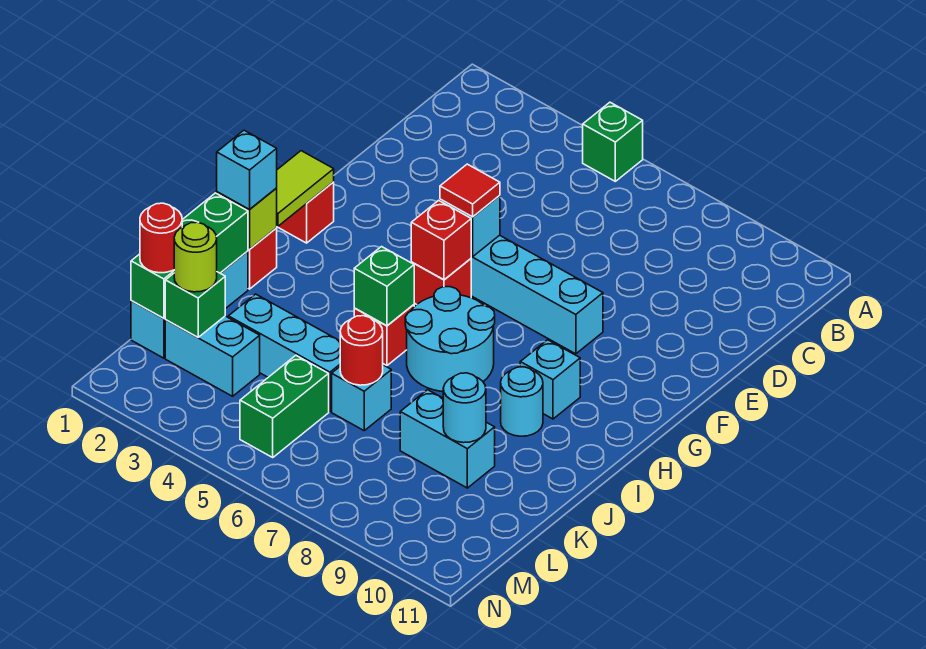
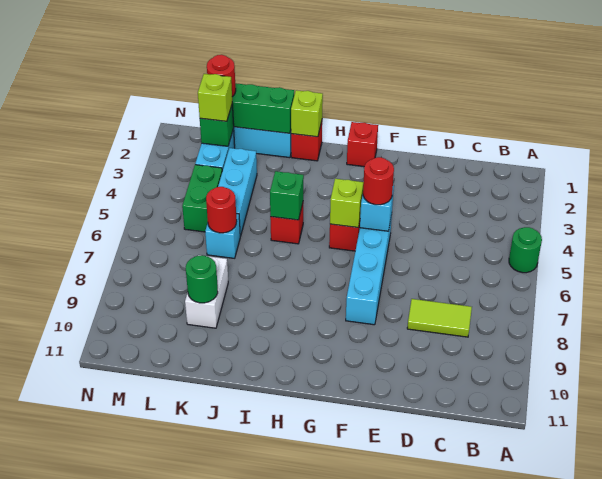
green brick A5 level 1 -> green round brick A5 level 1
red tile F5 level 3 -> red round brick F5 level 3
lime tile G1:H1 level 2 -> lime tile C8:D8 level 1
red brick G5 level 2 -> lime brick G5 level 2
cyan round brick H6:I7 level 1 -> none
cyan brick H9 level 1 -> none
cyan brick I1 level 3 -> none
cyan round brick I9 level 1 -> none
cyan brick K8:K9 level 1 -> white brick K8:K9 level 1
cyan round brick K9 level 2 -> green round brick K9 level 2
lime round brick L2 level 3 -> lime brick L2 level 3
green brick L5:M5 level 1 -> green brick L4:L5 level 1

